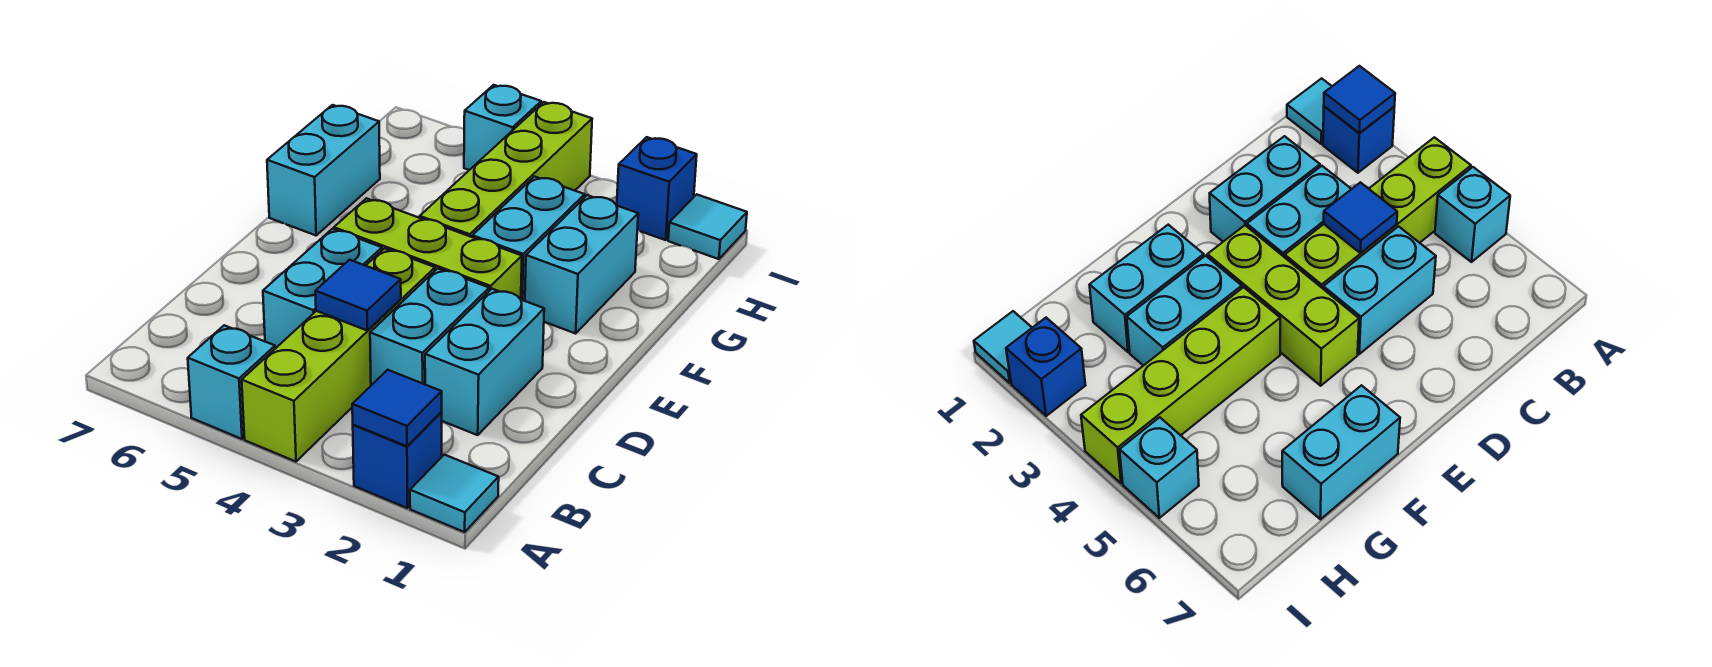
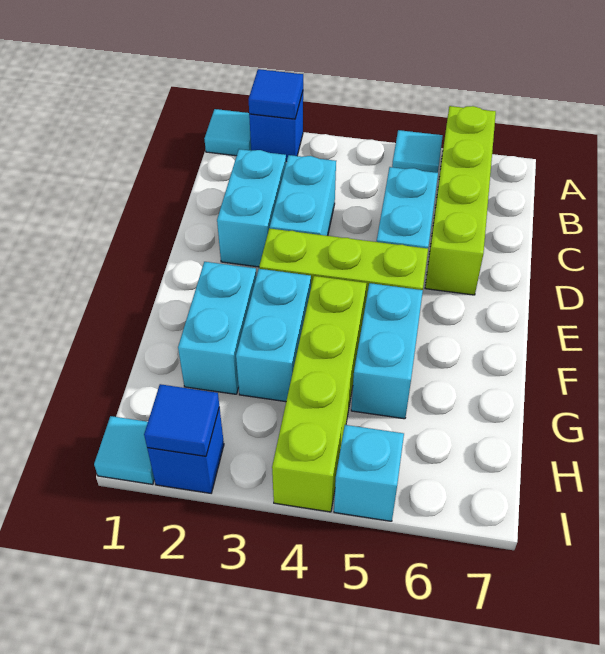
lime brick A4:D4 level 1 -> lime brick A6:D6 level 1
cyan brick A5 level 1 -> cyan tile A5 level 1
blue tile C4 level 2 -> blue tile I2 level 2
cyan brick F7:G7 level 1 -> cyan brick F5:G5 level 1

